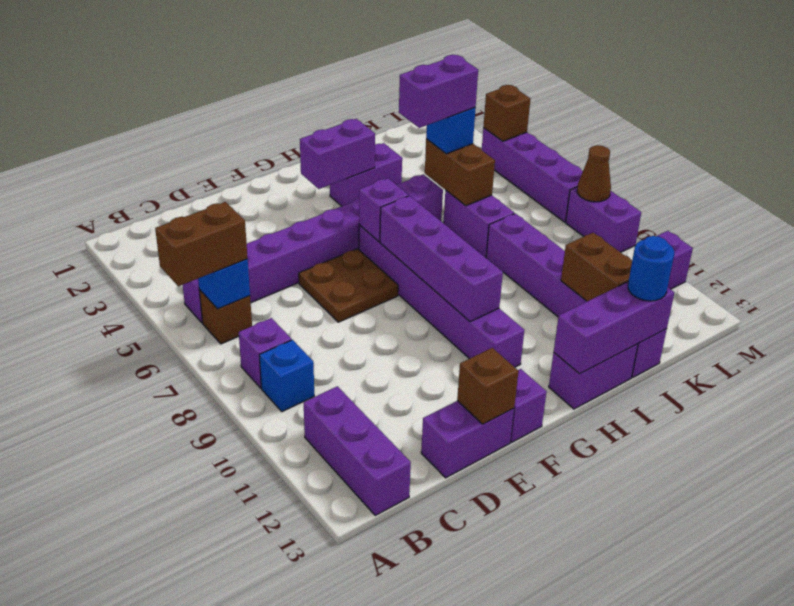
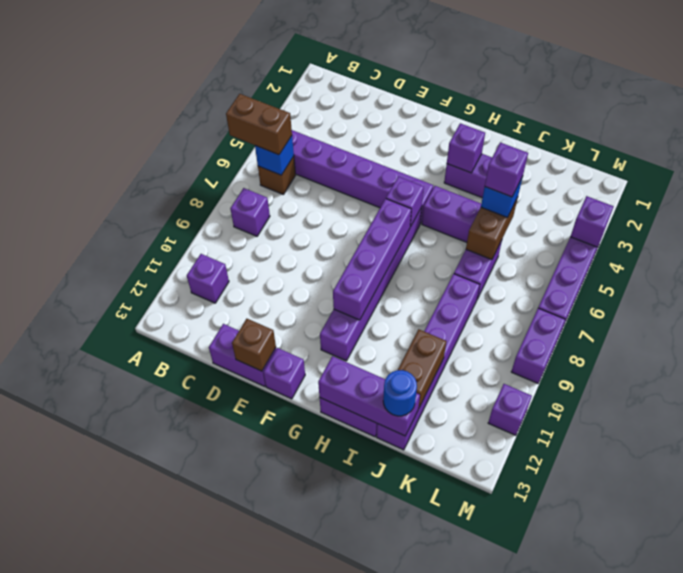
blue brick B9 level 1 -> none
purple brick B11:B13 level 1 -> purple brick B11 level 1
brown plate E6:F7 level 1 -> none
purple brick G3:H3 level 2 -> purple brick H3 level 2
purple brick I5:J5 level 4 -> purple brick J5 level 4
brown brick M4 level 2 -> purple brick M4 level 2
brown cone M8 level 2 -> none

